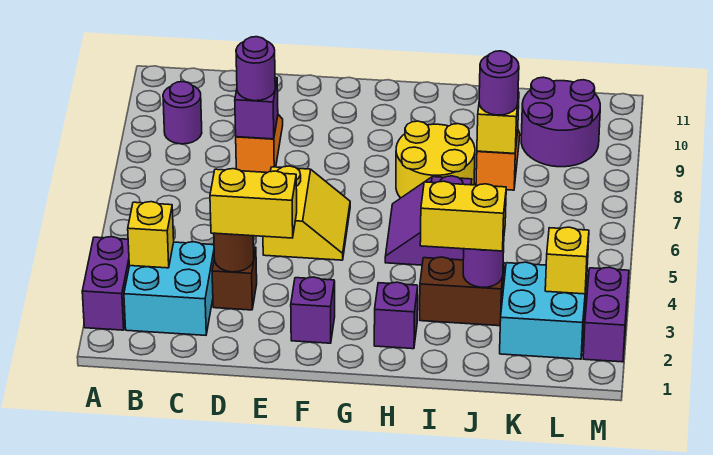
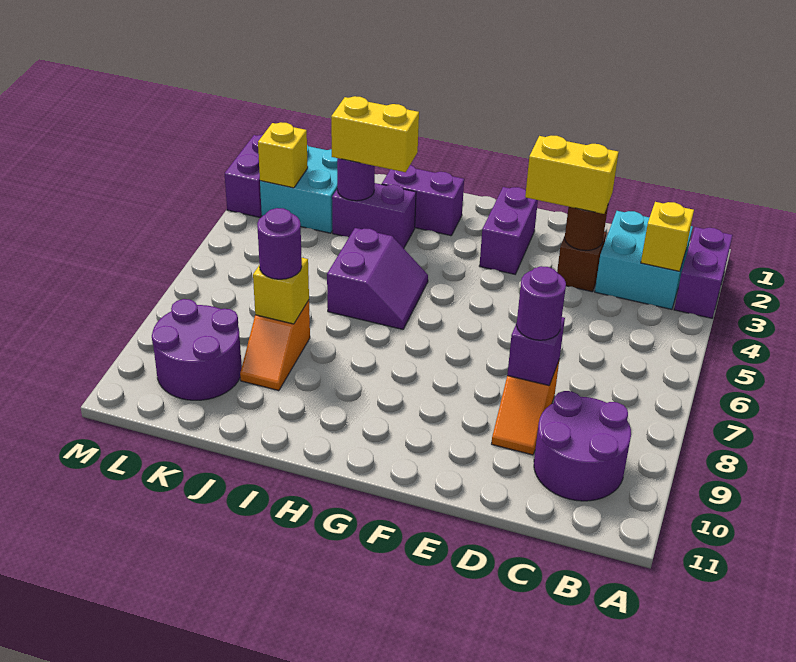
purple round brick B9 level 1 -> purple round brick B9:C10 level 1
yellow slope E5:F6 level 1 top E -> none
purple brick F2 level 1 -> purple brick F2:F3 level 1
purple brick H2 level 1 -> purple brick H2:I2 level 1
yellow round brick H7:I8 level 1 -> none
brown brick I3:J3 level 1 -> purple brick I3:J3 level 1

